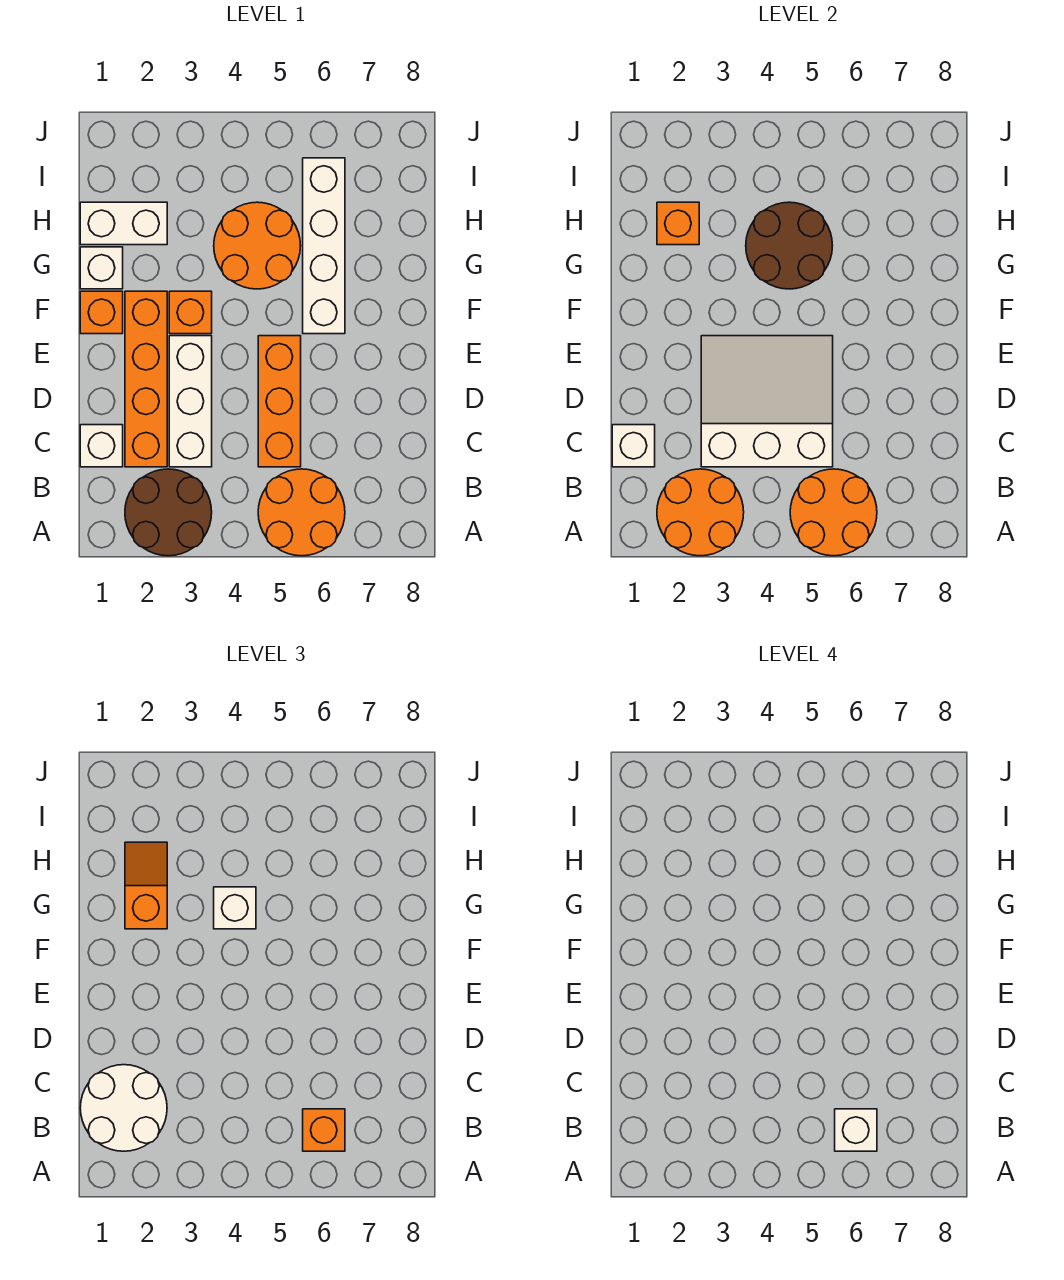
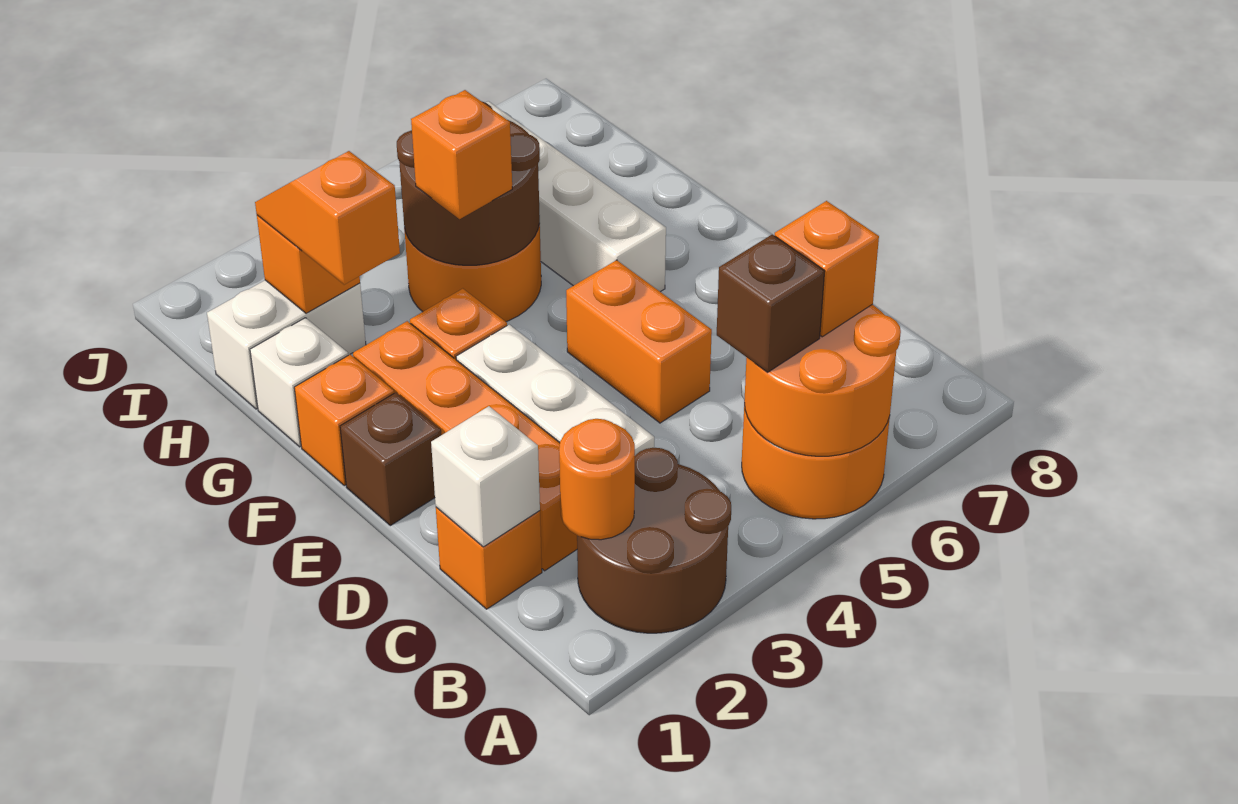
orange round brick A2:B3 level 2 -> orange round brick B2 level 2
white round brick B1:C2 level 3 -> none
none -> brown brick B5 level 3
white brick B6 level 4 -> none
white brick C1 level 1 -> orange brick C1 level 1
white slope C3:E5 level 2 top C -> none
orange brick C5:E5 level 1 -> orange brick D5:E5 level 1
none -> brown brick E1 level 1
white brick G4 level 3 -> orange brick G4 level 3

